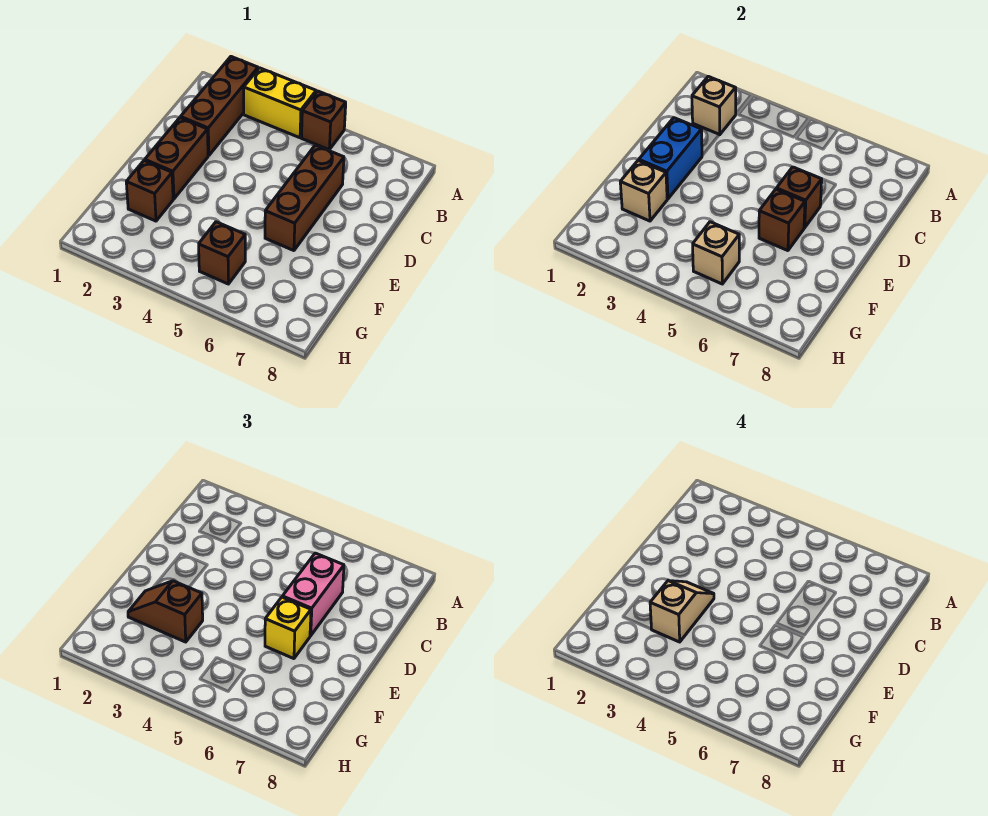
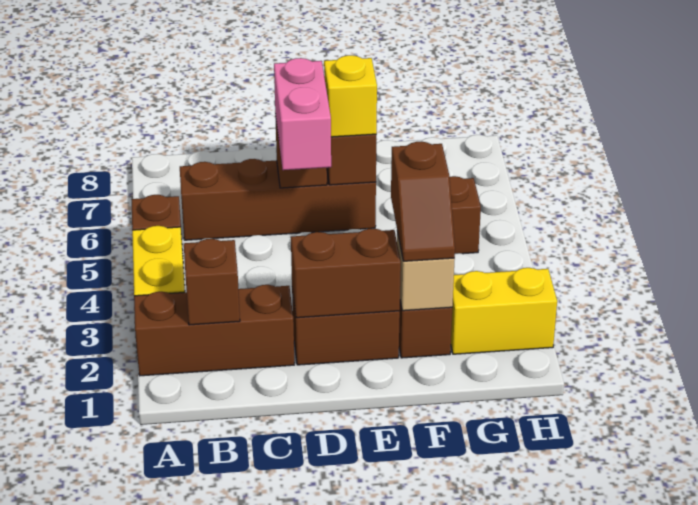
tan brick B2 level 2 -> brown brick B2 level 2
brown brick C6:E6 level 1 -> brown brick B6:E6 level 1
pink brick C6:D6 level 3 -> pink brick D5:D6 level 3
blue brick D2:E2 level 2 -> brown brick D2:E2 level 2
tan slope E3:F3 level 4 top F -> none
none -> yellow brick G2:H2 level 1
tan brick G5 level 2 -> none

